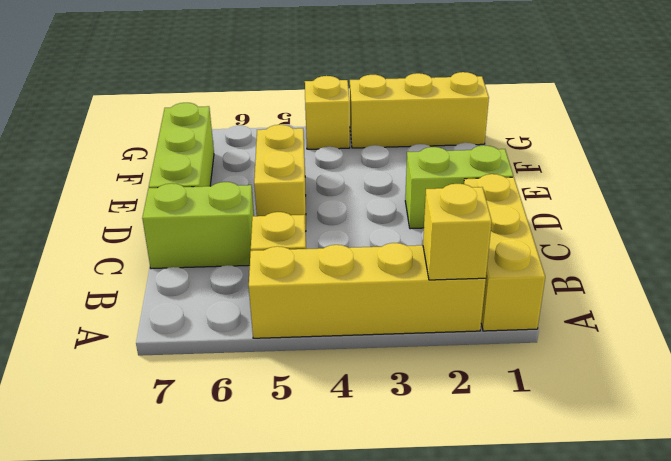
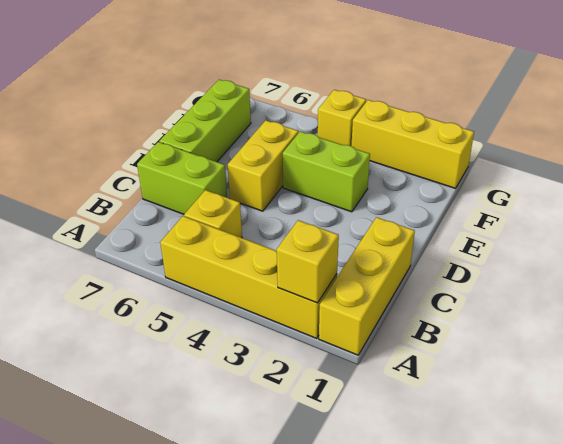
lime brick D1:D2 level 1 -> lime brick E3:E4 level 1

